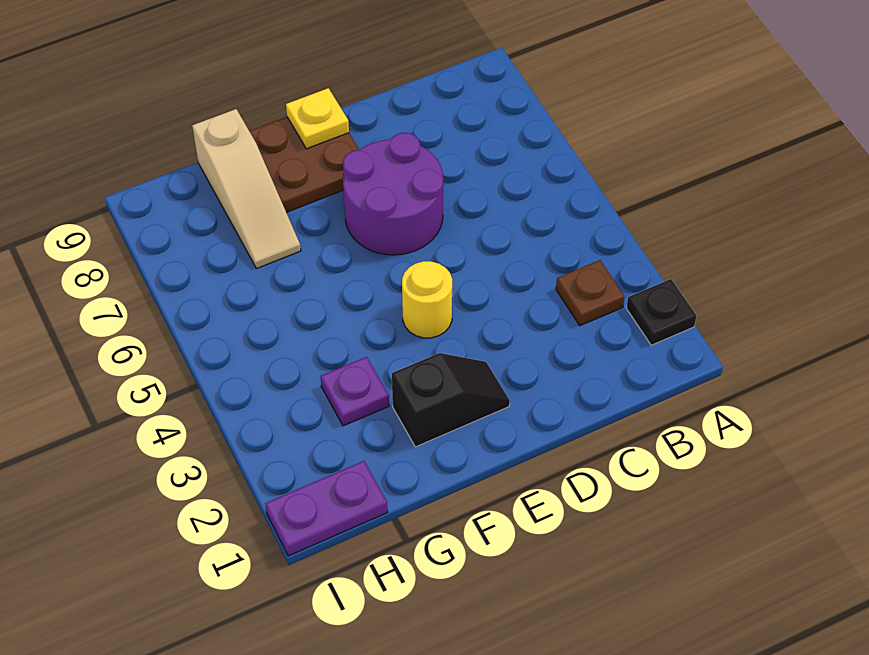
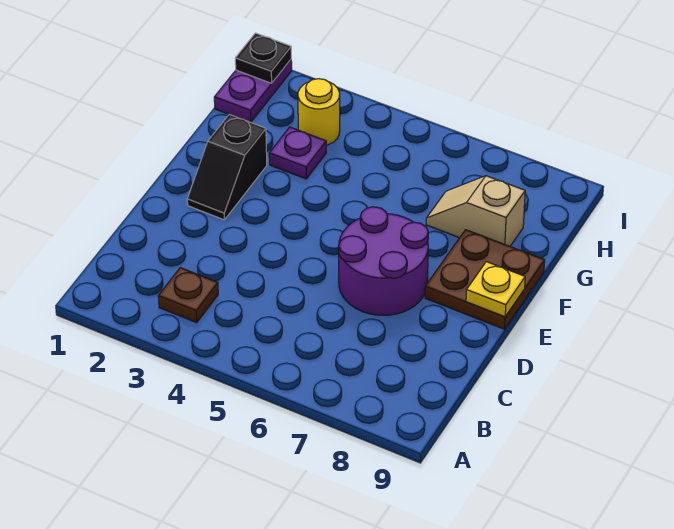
black plate A2 level 1 -> black plate I1 level 2
yellow round brick E4 level 1 -> yellow round brick H3 level 1
tan slope G7:G9 level 1 top 9 -> tan slope G7:G8 level 1 top 8

